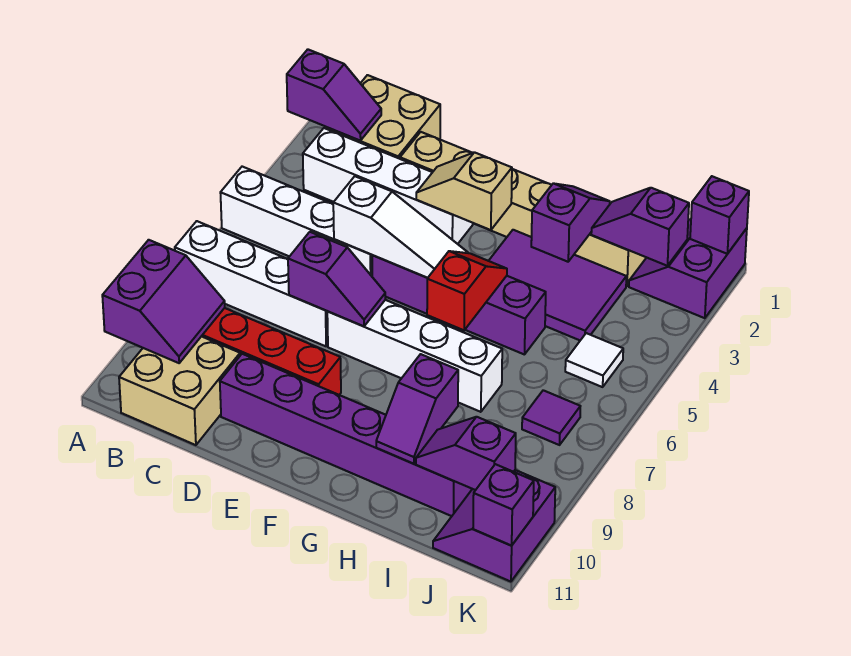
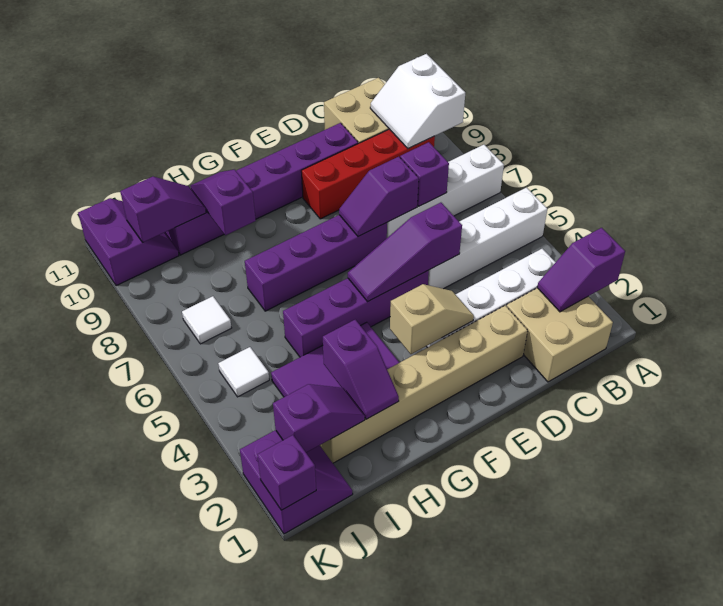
purple slope A9:B10 level 2 top A -> white slope A9:B10 level 2 top A
white slope D5:F5 level 2 top D -> purple slope D5:F5 level 2 top D
white brick E7:H7 level 1 -> purple brick E7:H7 level 1
red slope G5:G6 level 2 top 6 -> none
purple tile J7 level 1 -> white tile J7 level 1
purple brick K11 level 2 -> purple brick C7 level 2

